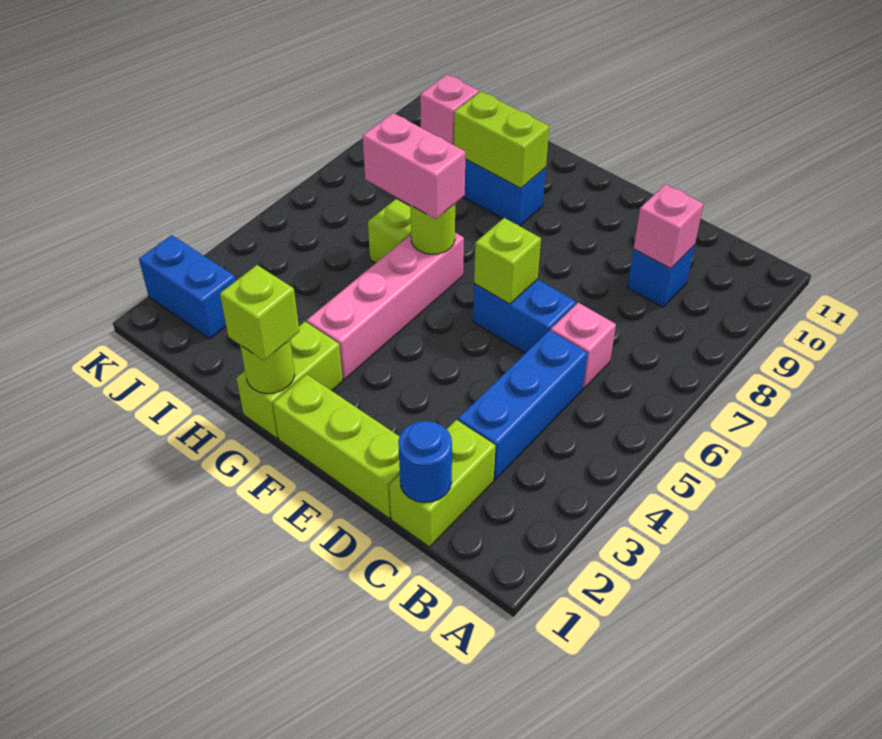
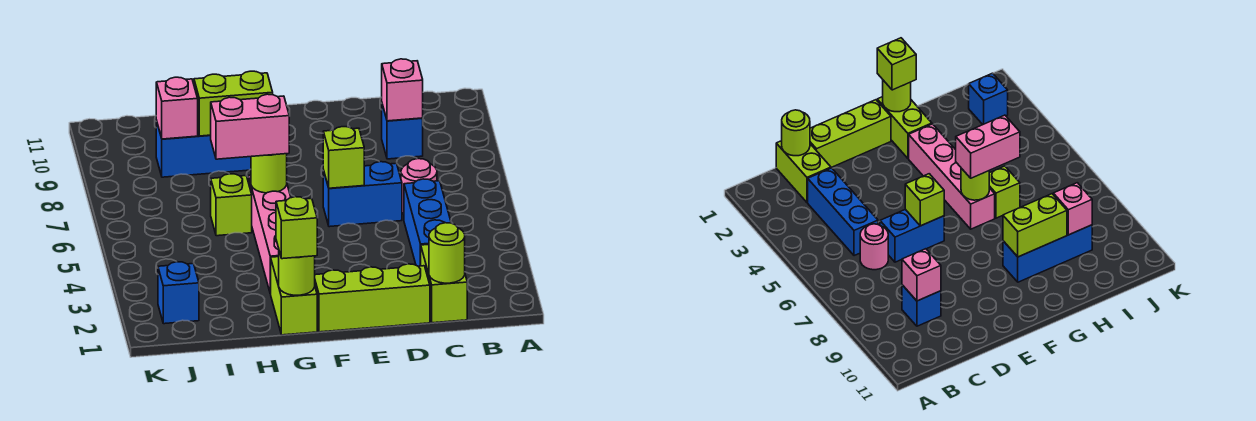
blue round brick C1 level 2 -> lime round brick C1 level 2
pink brick C6 level 1 -> pink round brick C6 level 1
blue brick J2:K2 level 1 -> blue brick J2 level 1

